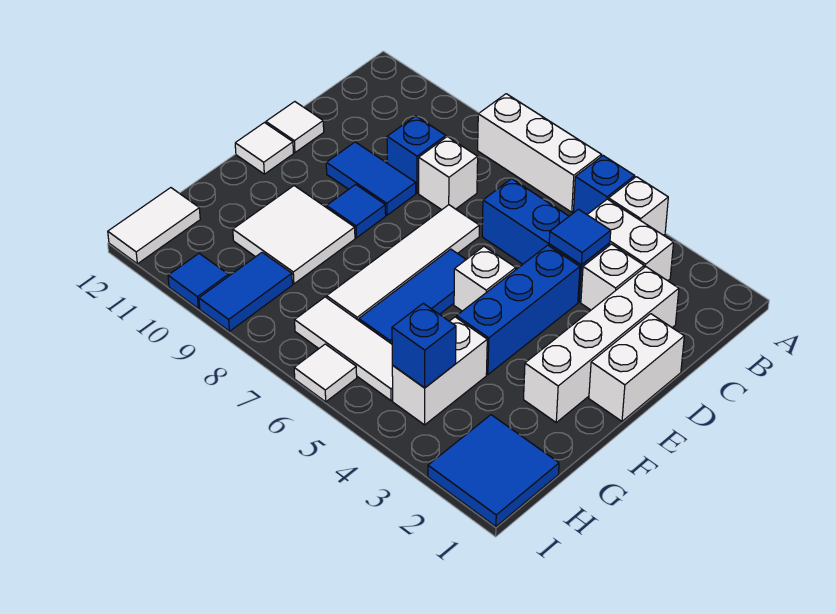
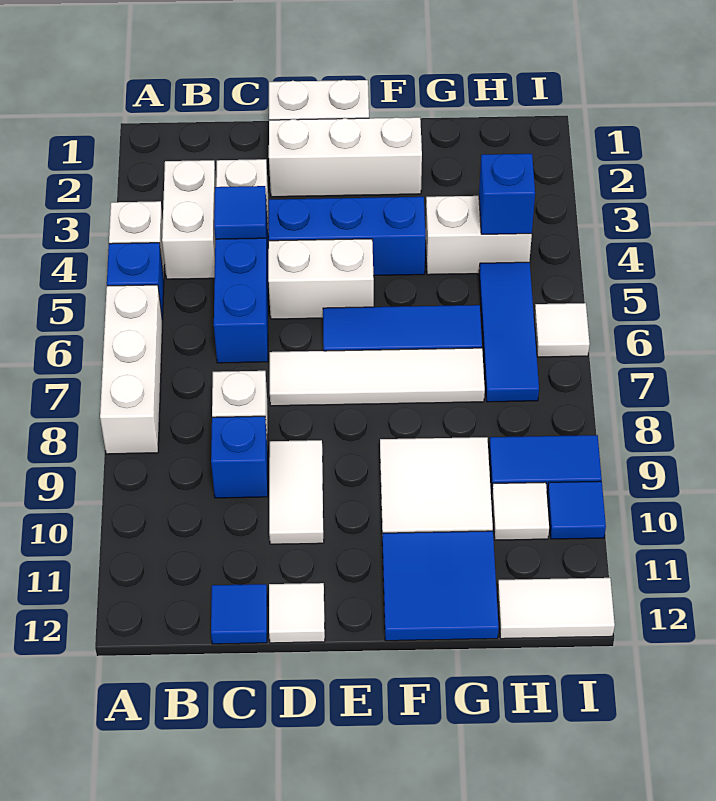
white brick C2:F2 level 1 -> white brick D2:F2 level 1
blue tile D9:D10 level 1 -> white tile D9:D10 level 1
white brick E5 level 1 -> white brick D5:E5 level 1
blue tile E9 level 1 -> blue tile C12 level 1
white tile E12 level 1 -> white tile H10 level 1
blue tile H1:I2 level 1 -> blue tile F11:G12 level 1
white tile H5:H7 level 1 -> blue tile H5:H7 level 1

